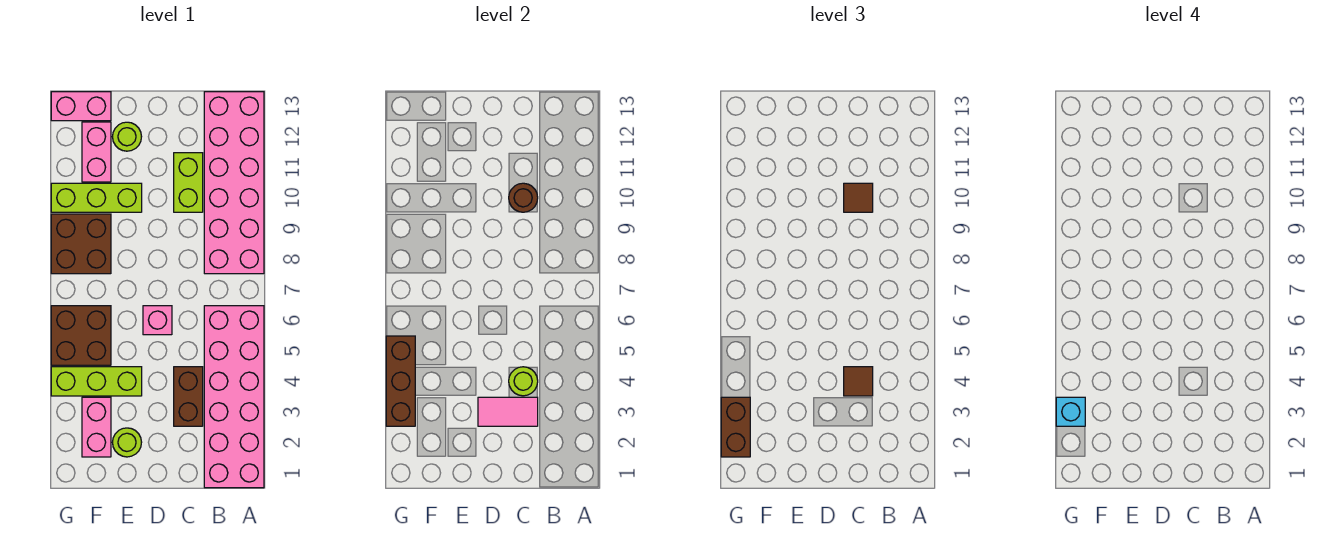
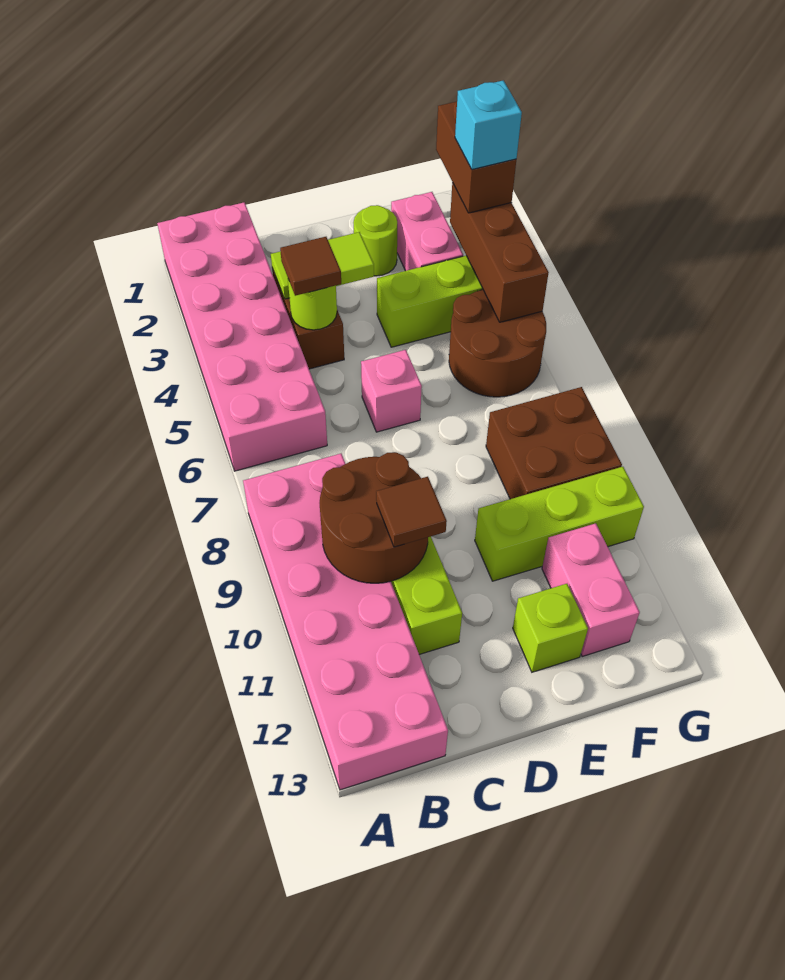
pink tile C3:D3 level 2 -> lime tile C3:D3 level 2
brown round brick C10 level 2 -> brown round brick B9:C10 level 2
lime round brick E12 level 1 -> lime brick E12 level 1
brown brick F5:G6 level 1 -> brown round brick F5:G6 level 1
pink brick F13:G13 level 1 -> none

